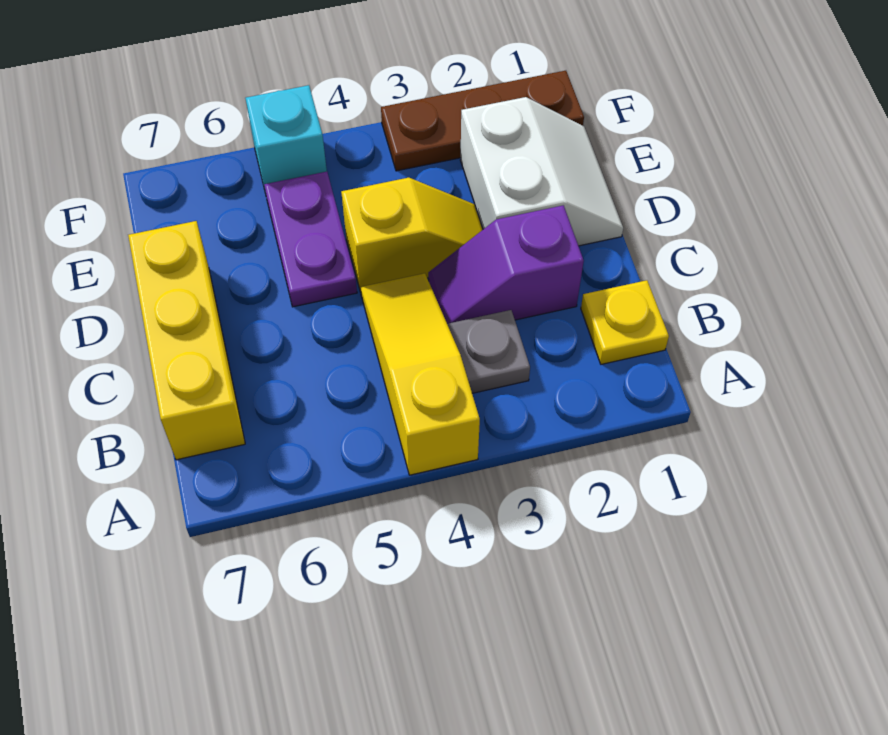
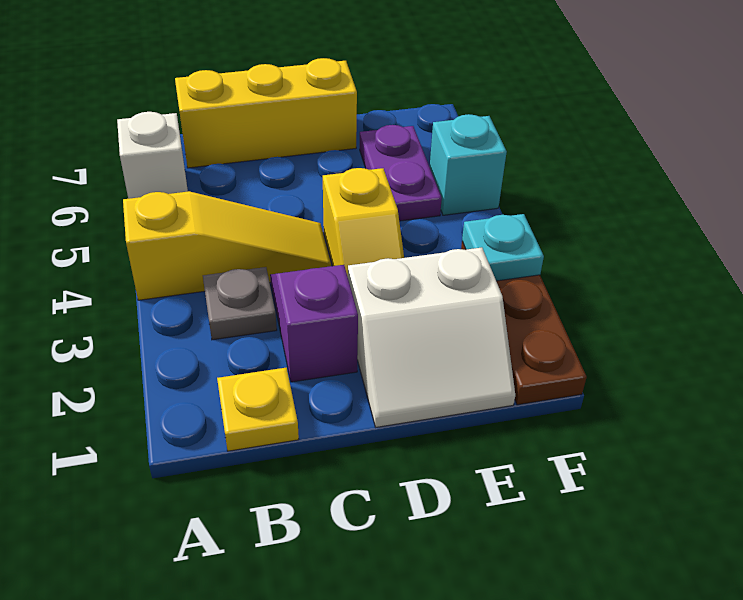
none -> white brick A6 level 1
purple plate D5:E5 level 1 -> purple plate E5:E6 level 1
none -> cyan plate F3 level 2

